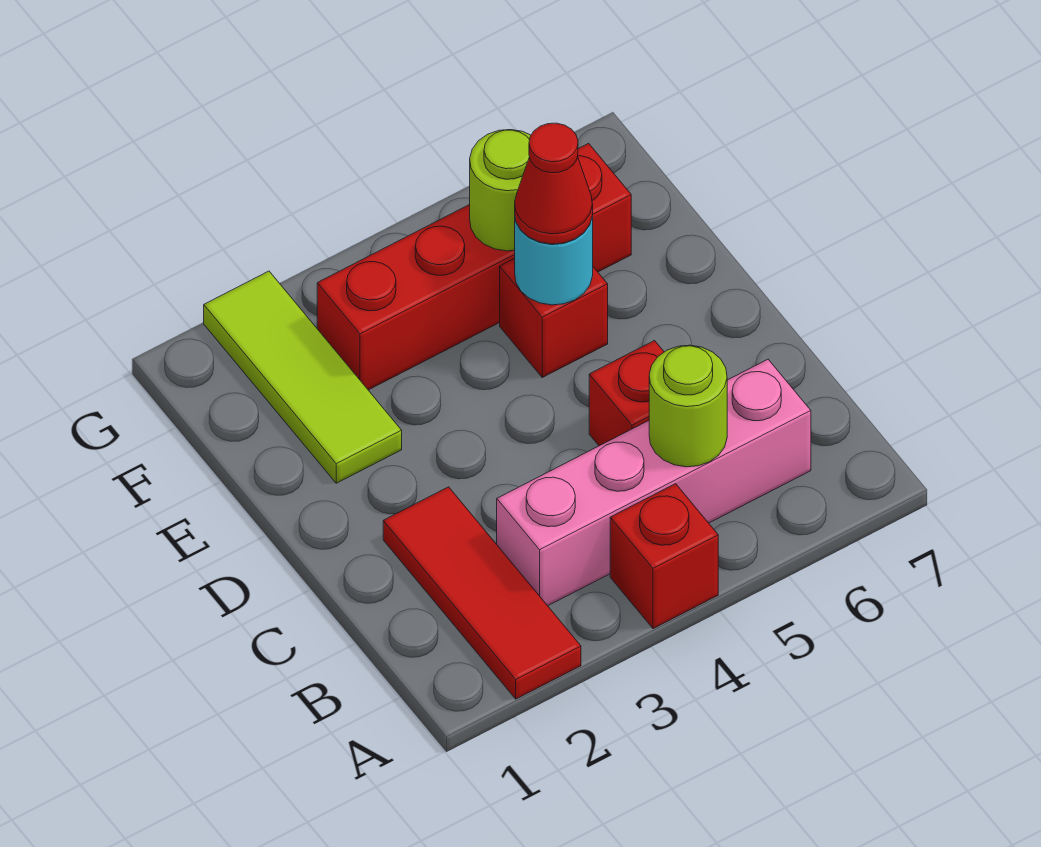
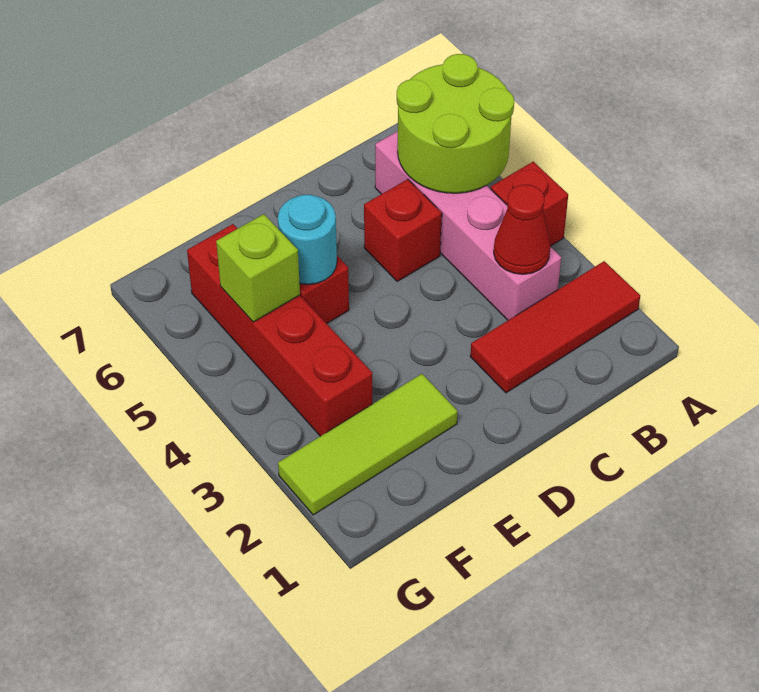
lime round brick B5 level 2 -> lime round brick A5:B6 level 2
red cone E5 level 3 -> red cone B3 level 2
lime round brick F5 level 2 -> lime brick F5 level 2

